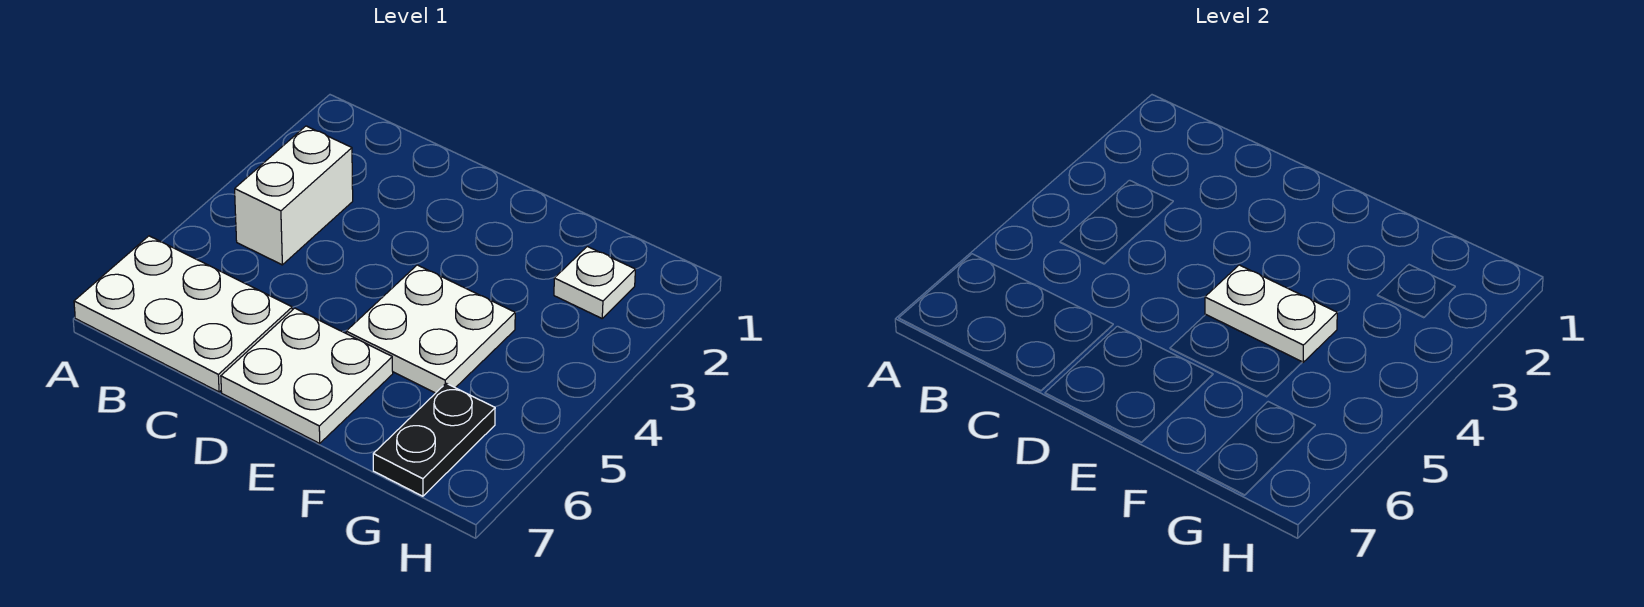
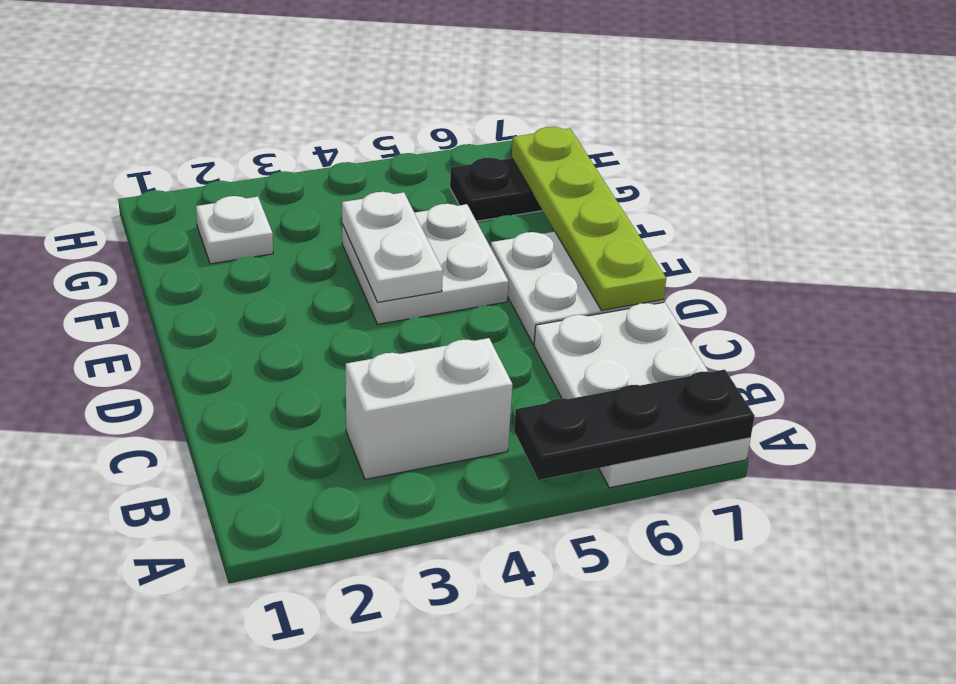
none -> black plate A5:A7 level 2
none -> lime plate D7:G7 level 2

